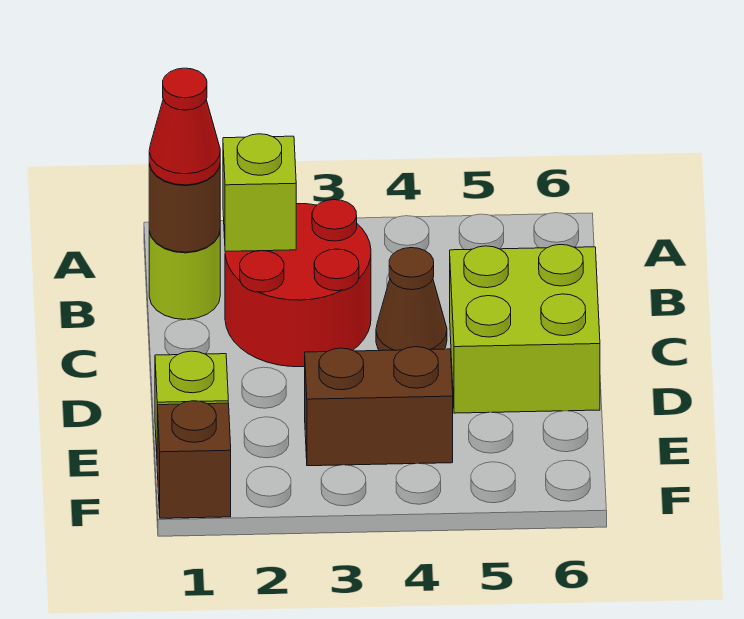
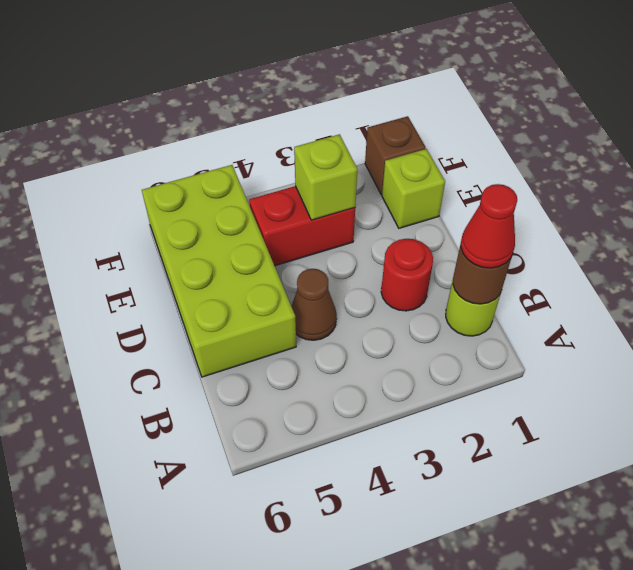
red round brick B2:C3 level 1 -> red round brick C2 level 1
lime brick B2 level 2 -> lime brick E3 level 2
lime brick C5:D6 level 1 -> lime brick C5:F6 level 1
brown brick E3:E4 level 1 -> red brick E3:E4 level 1

